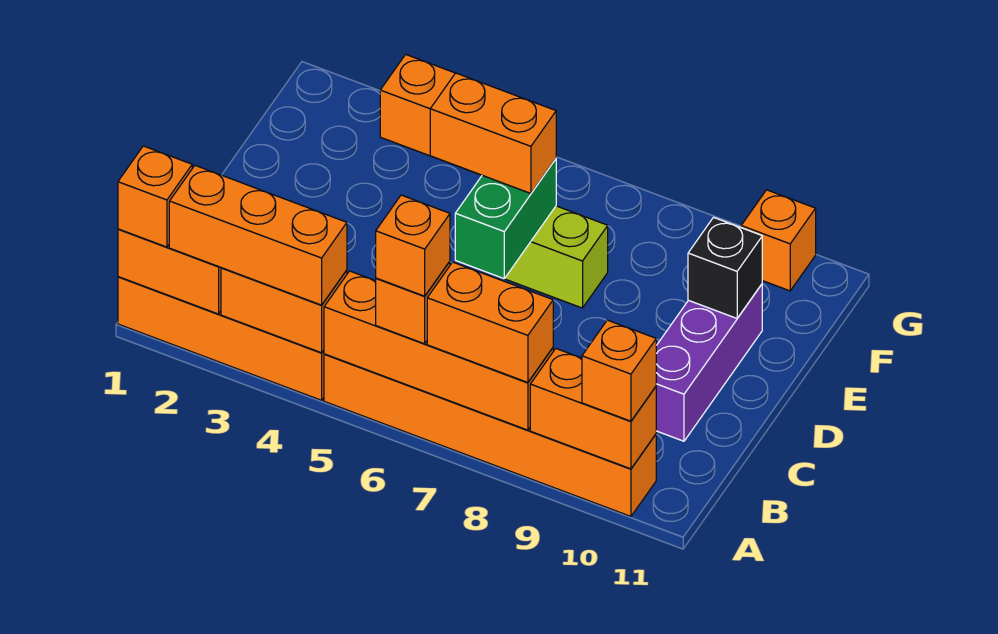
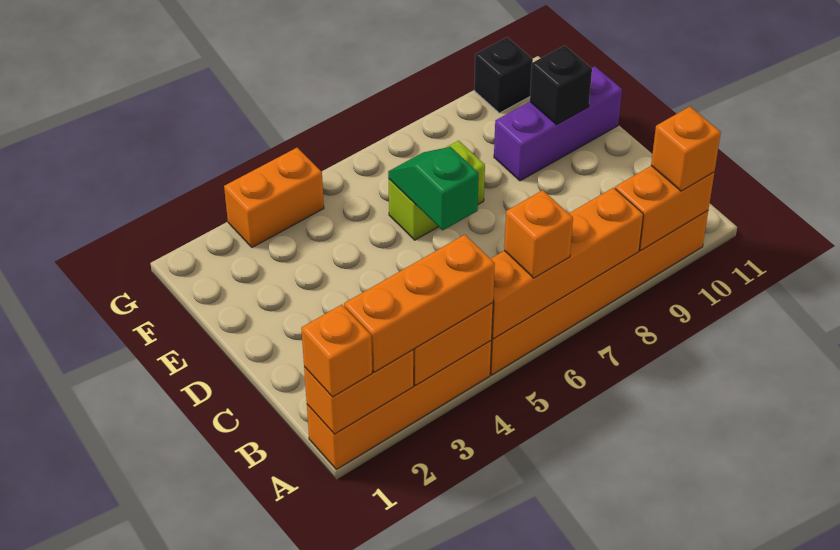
orange brick A6 level 4 -> none
orange brick A7:A8 level 3 -> none
purple brick C10:E10 level 1 -> purple brick E9:E11 level 1
green brick D6:E6 level 2 -> green slope D6:E6 level 2 top D
orange brick E5:E6 level 3 -> none
orange brick G10 level 1 -> black brick G10 level 1

